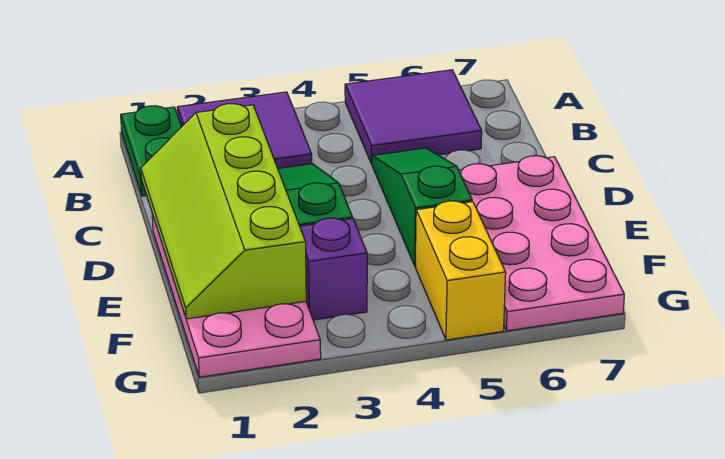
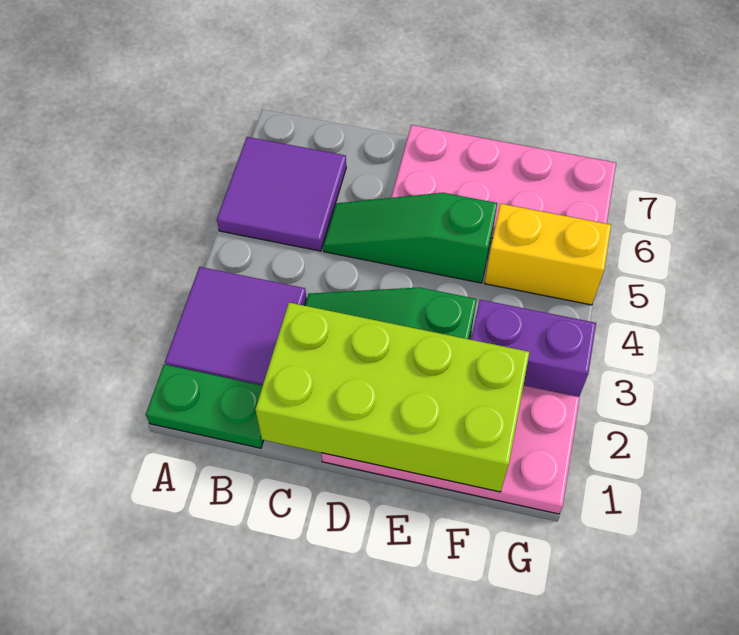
lime slope C1:F2 level 2 top 2 -> lime brick C1:F2 level 2
purple brick F3 level 1 -> purple brick F3:G3 level 1

